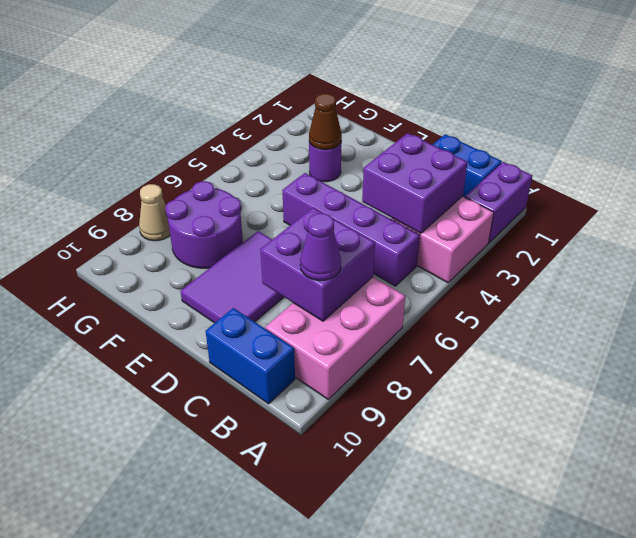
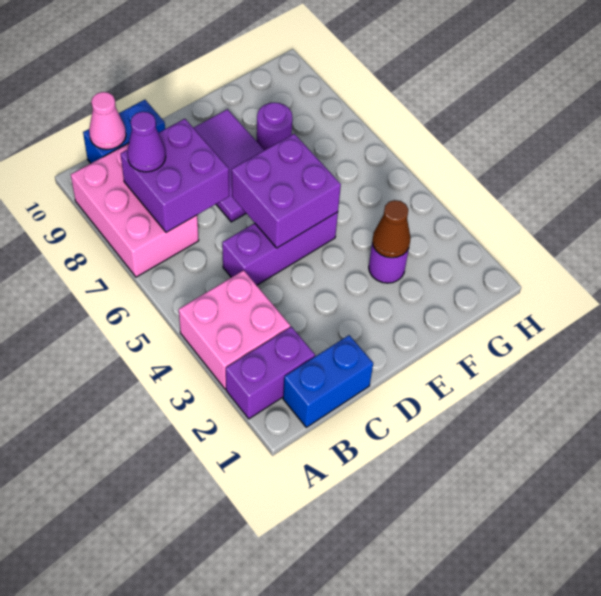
purple brick A1:A2 level 1 -> purple brick A2:B2 level 1
purple brick B3:C4 level 2 -> purple brick D5:E6 level 2
purple brick B5:E5 level 1 -> purple brick C5:E5 level 1
none -> pink cone B10 level 2
purple round brick F7:G8 level 1 -> purple round brick F8 level 1
tan cone H8 level 1 -> none

